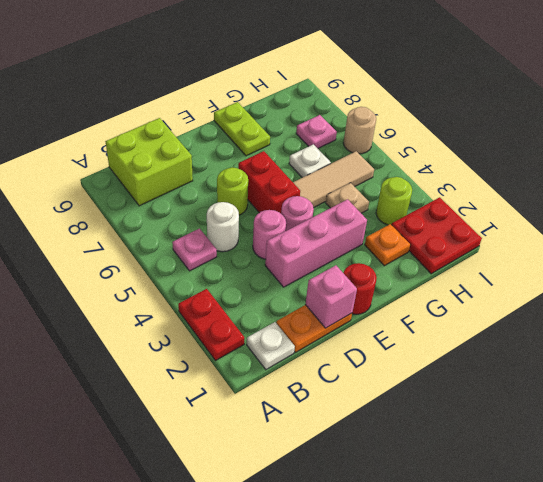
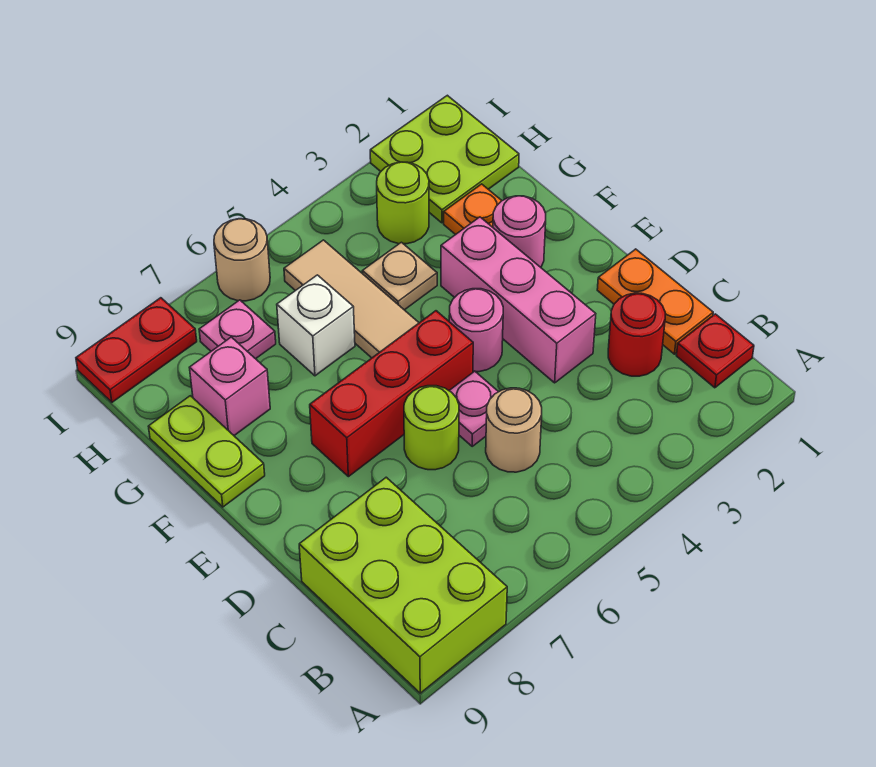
red plate A2:A3 level 1 -> red plate I8:I9 level 1
white plate B1 level 1 -> red plate B1 level 1
pink plate B5 level 1 -> pink plate D5 level 1
lime brick B8:C9 level 1 -> lime brick A8:C9 level 1
white round brick C5 level 1 -> tan round brick C5 level 1
pink brick D1 level 2 -> pink brick G8 level 1
pink round brick D4 level 1 -> pink round brick F2 level 1
red round brick E1 level 1 -> red round brick C2 level 1
red brick E5:E6 level 1 -> red brick E5:E7 level 1
lime plate F8:F9 level 1 -> lime plate F9:G9 level 1
white plate G6 level 1 -> white brick G6 level 1
red plate H1:I2 level 1 -> lime plate H1:I2 level 1

